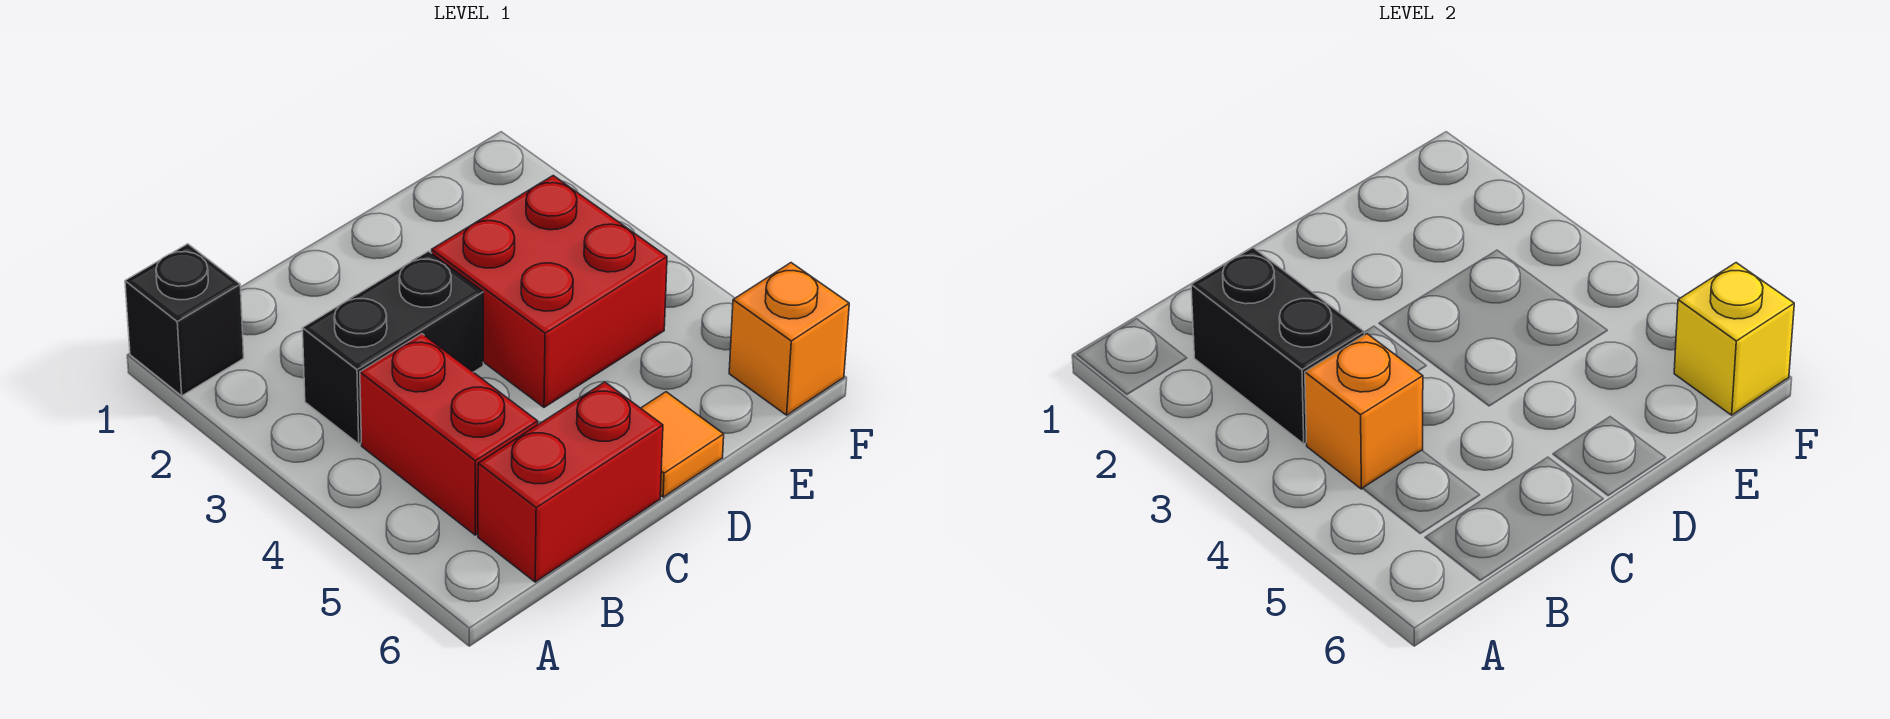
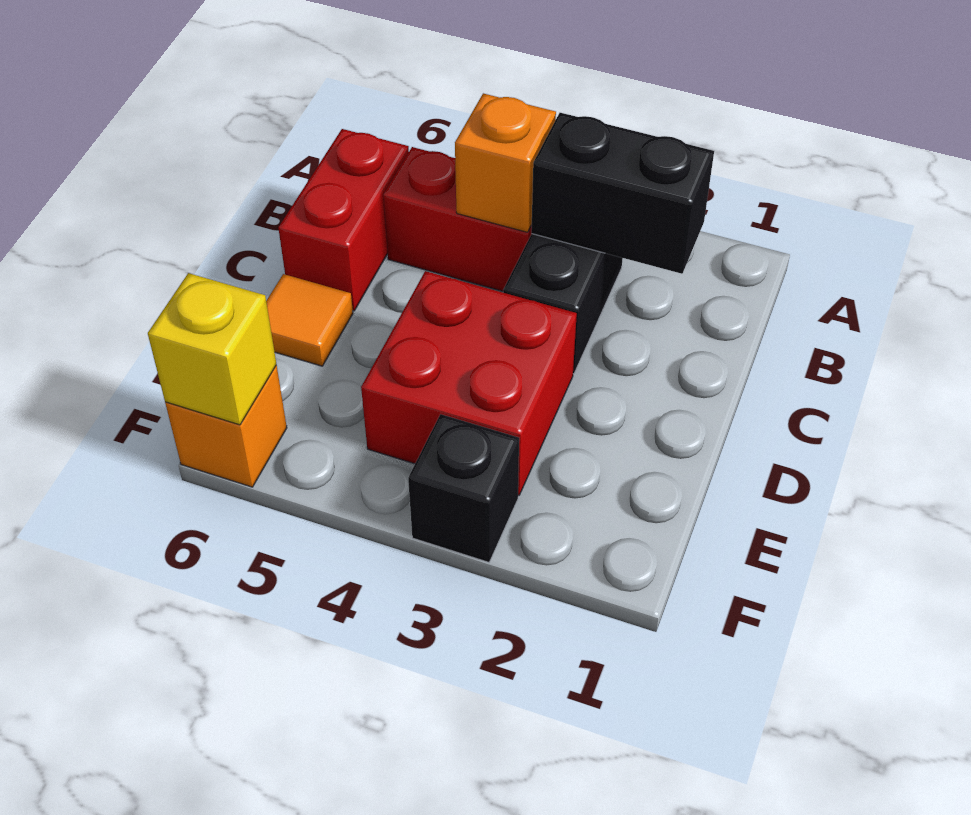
black brick A1 level 1 -> black brick F3 level 1

